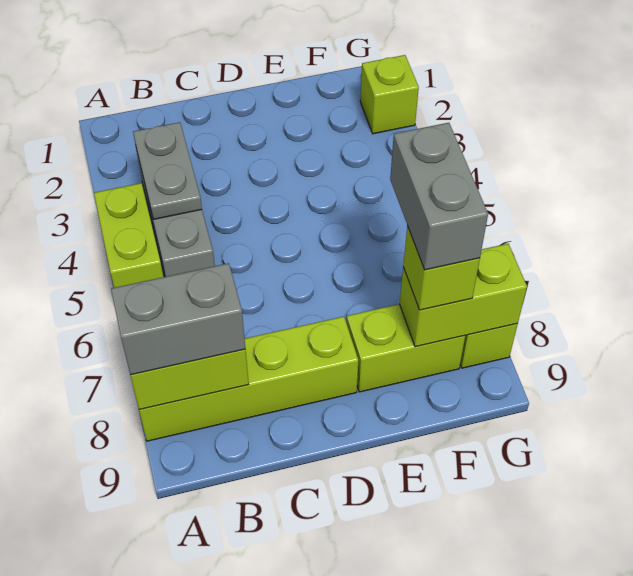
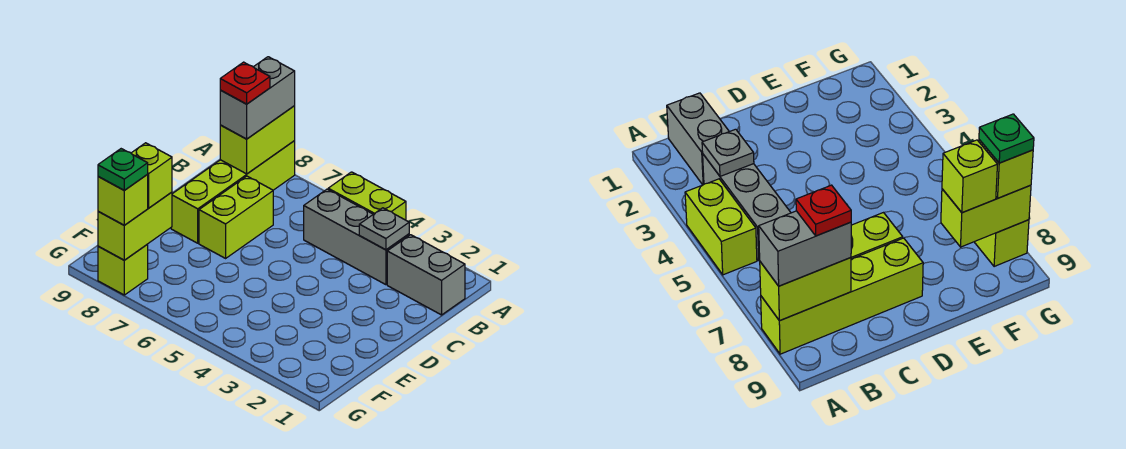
grey plate B3:B4 level 2 -> grey plate B3 level 2
none -> red plate B8 level 4
lime brick E8:F8 level 1 -> lime brick C7:D7 level 1
grey brick F7:F8 level 4 -> grey brick B1:B2 level 1
lime brick G2 level 1 -> lime brick G8 level 3
none -> green plate G8 level 4

